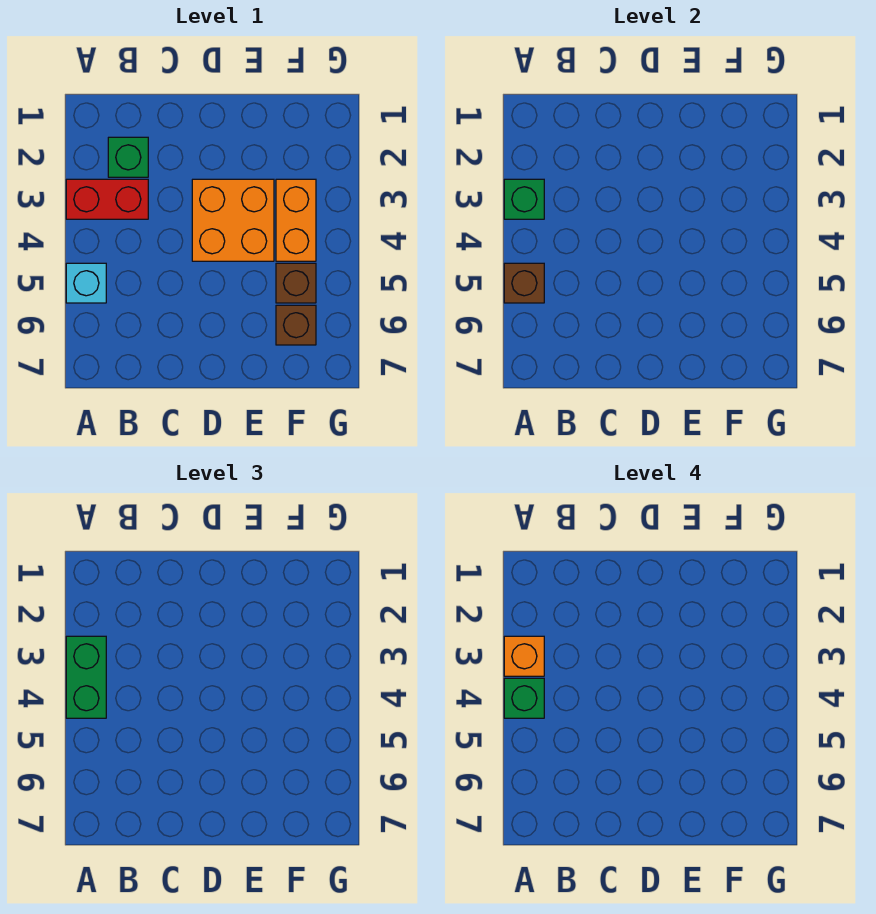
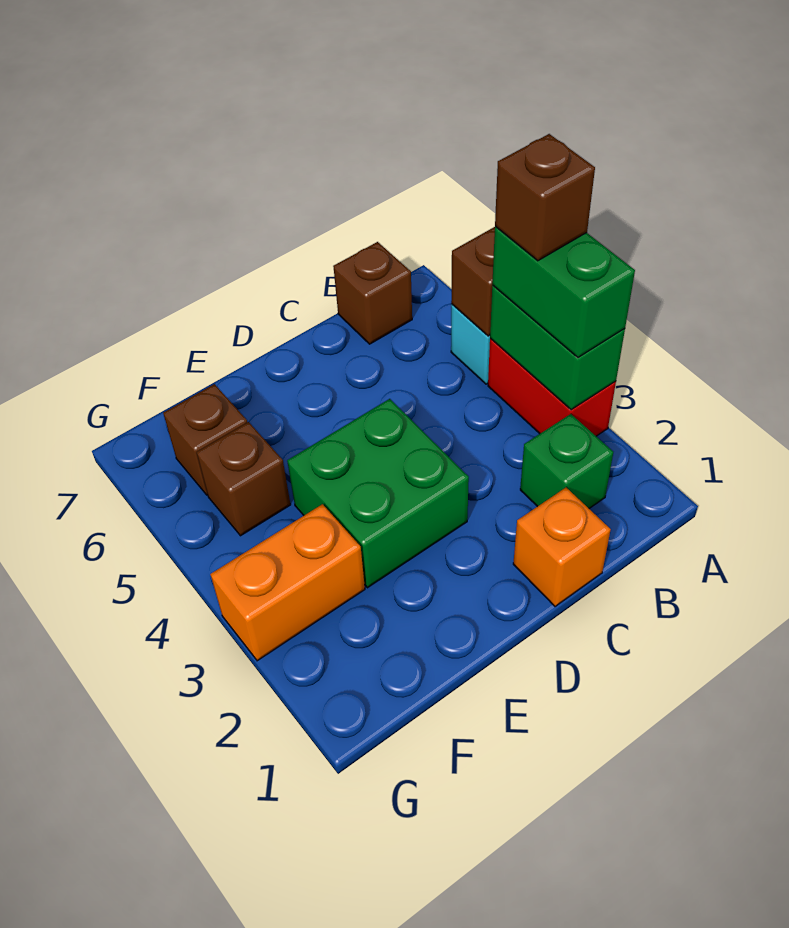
red brick A3:B3 level 1 -> red brick A3:A4 level 1
green brick A3 level 2 -> green brick A3:A4 level 2
orange brick A3 level 4 -> orange brick C1 level 1
green brick A4 level 4 -> brown brick A4 level 4
none -> brown brick B7 level 1
orange brick D3:E4 level 1 -> green brick D3:E4 level 1
orange brick F3:F4 level 1 -> orange brick F3:G3 level 1

